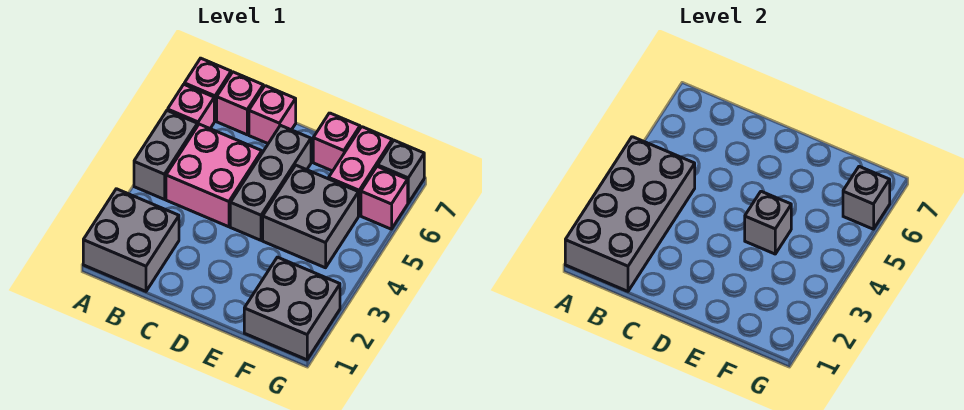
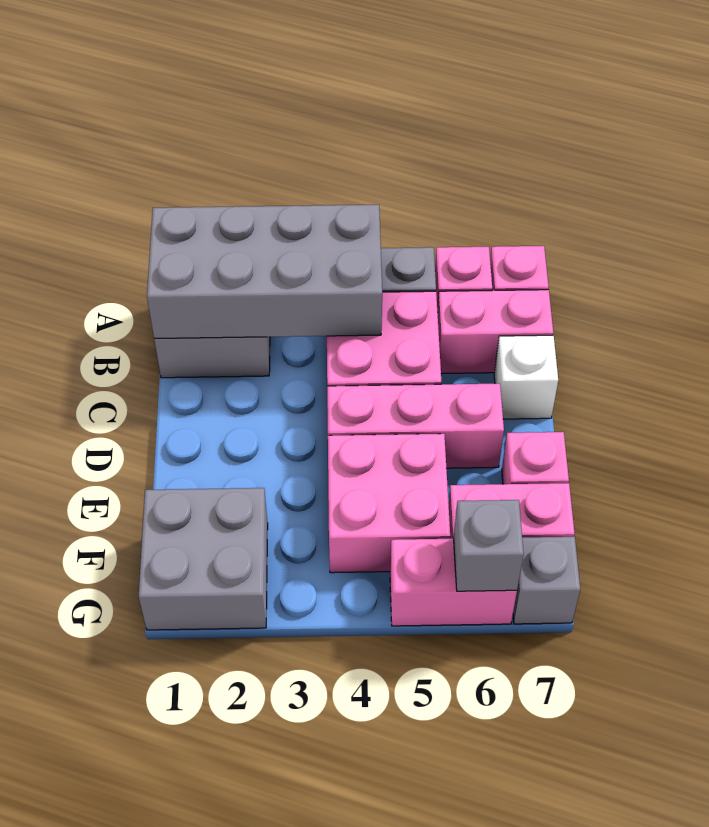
pink brick B7 level 1 -> pink brick B6:B7 level 1
pink brick C7 level 1 -> white brick C7 level 1
grey brick D4:D6 level 1 -> pink brick D4:D6 level 1
grey brick E4:F5 level 1 -> pink brick E4:F5 level 1
grey brick E4 level 2 -> none
pink brick G6 level 1 -> pink brick G5:G6 level 1

